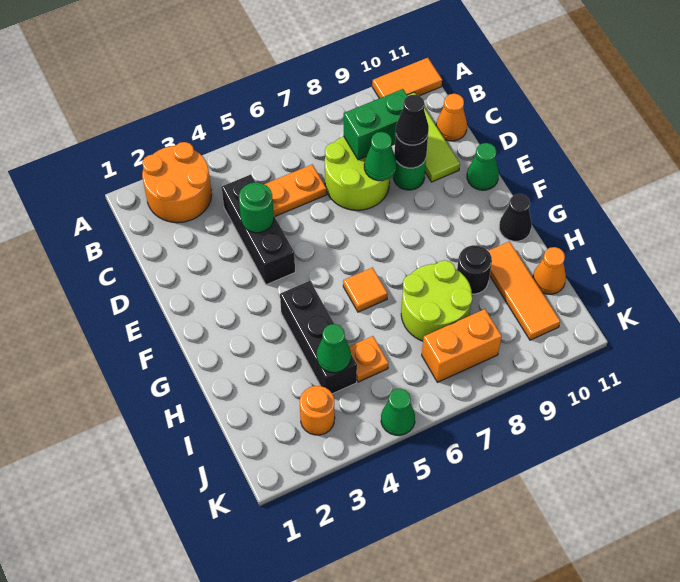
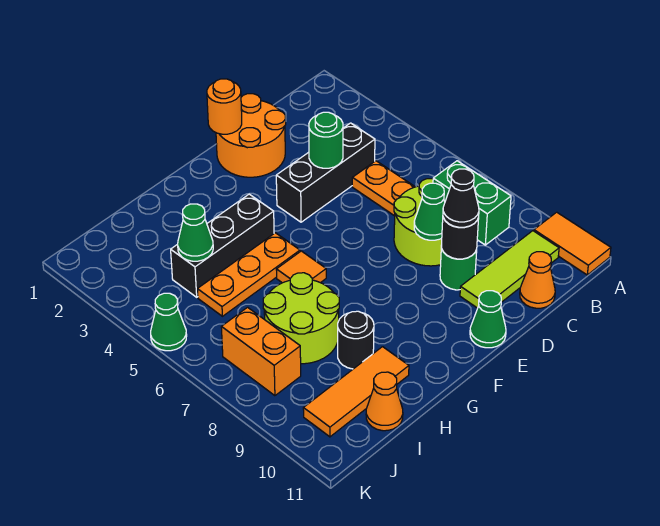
orange round brick A2:B3 level 1 -> orange round brick D1:E2 level 1
black cone G11 level 1 -> none
orange plate I5 level 1 -> orange plate G5:I5 level 1
orange round brick J3 level 1 -> orange round brick E1 level 2

